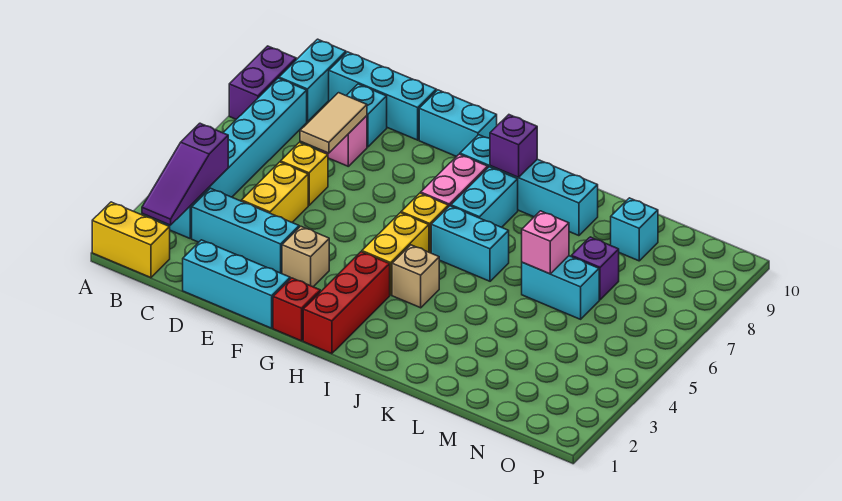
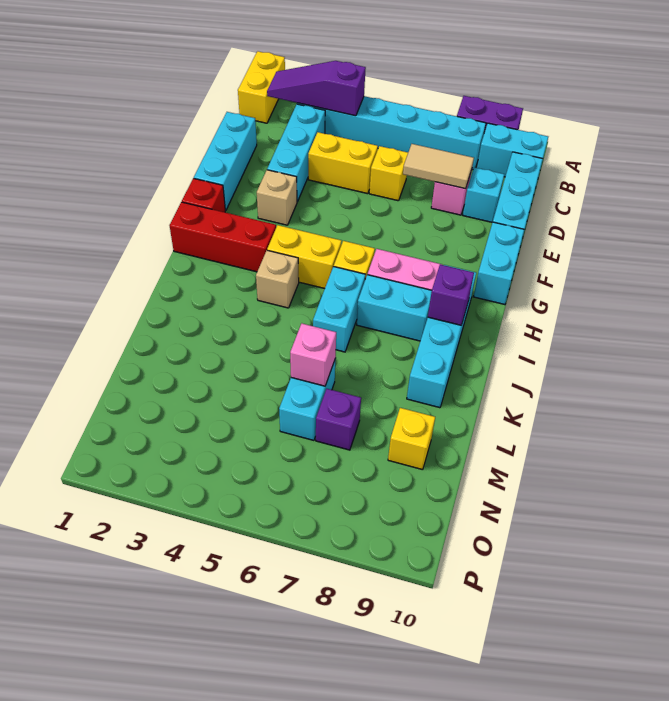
cyan brick M9 level 1 -> yellow brick M9 level 1

